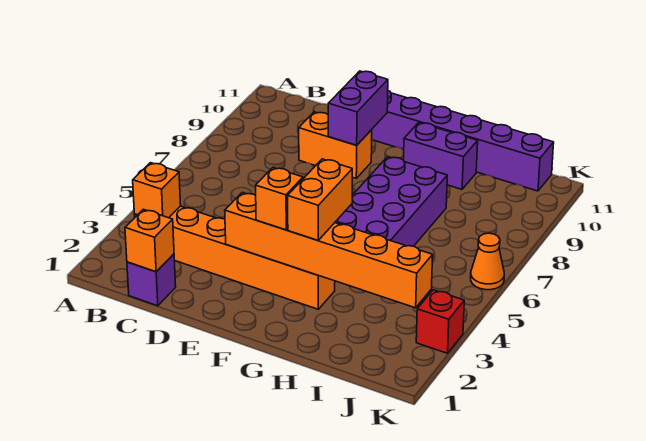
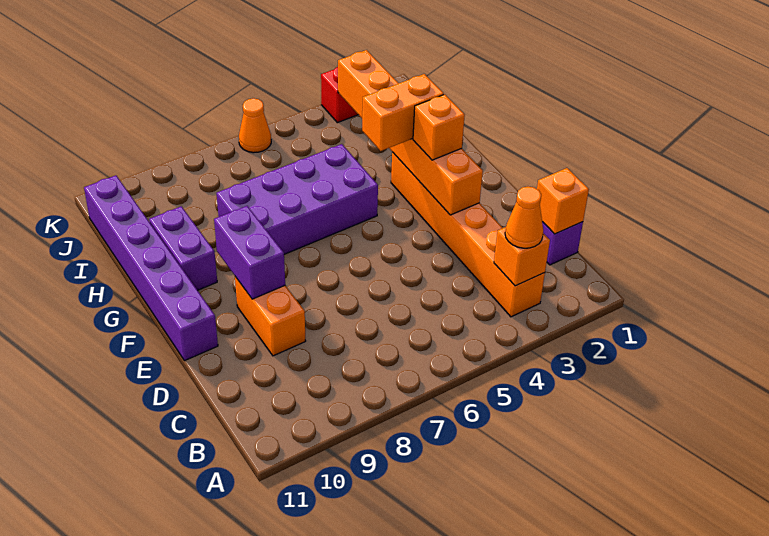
none -> orange cone B3 level 3
purple brick E9:E10 level 2 -> purple brick E9:F9 level 2

